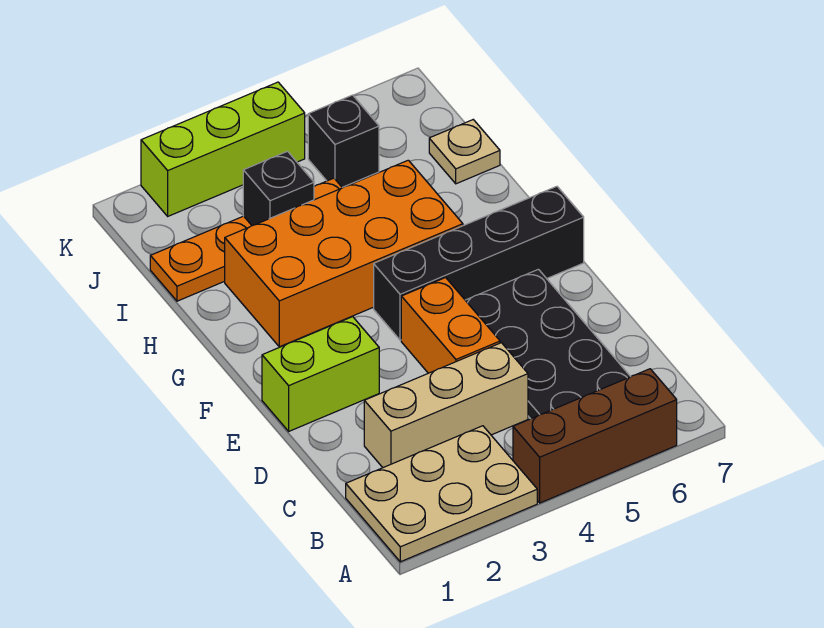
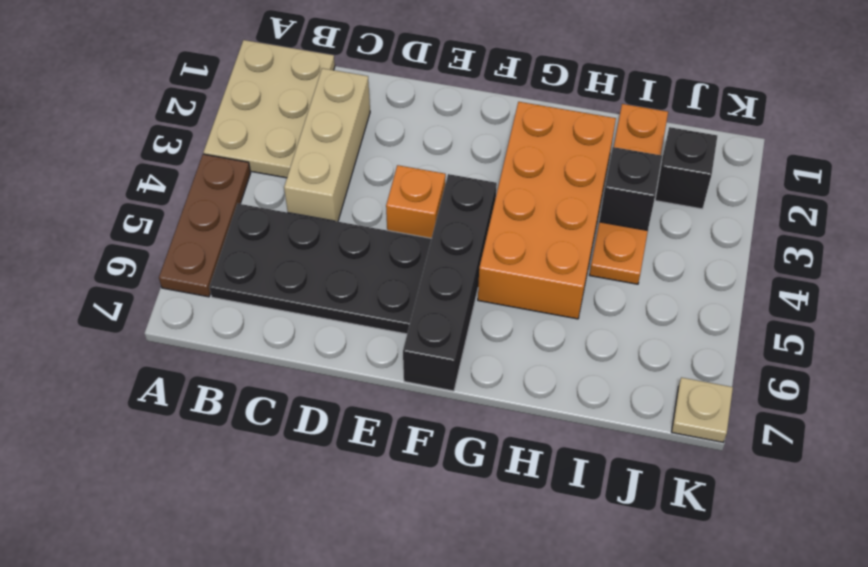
brown brick A4:A6 level 1 -> brown plate A4:A6 level 1
orange brick D4:E4 level 1 -> orange brick E4 level 1
lime brick E1:E2 level 1 -> none
tan plate I7 level 1 -> tan plate K7 level 1
black brick J5 level 1 -> black brick J2 level 1
lime brick K2:K4 level 1 -> none

